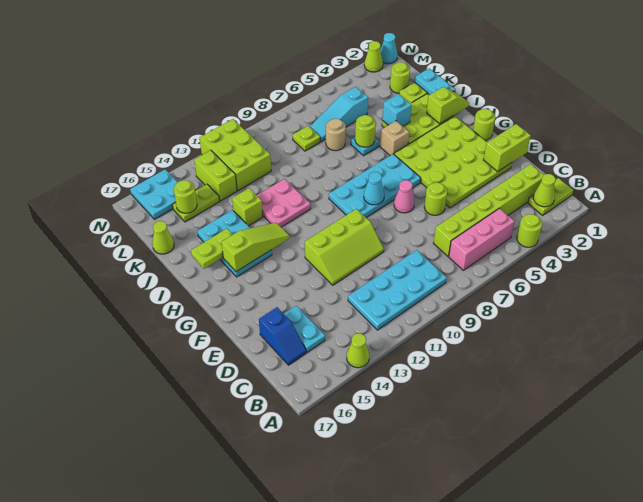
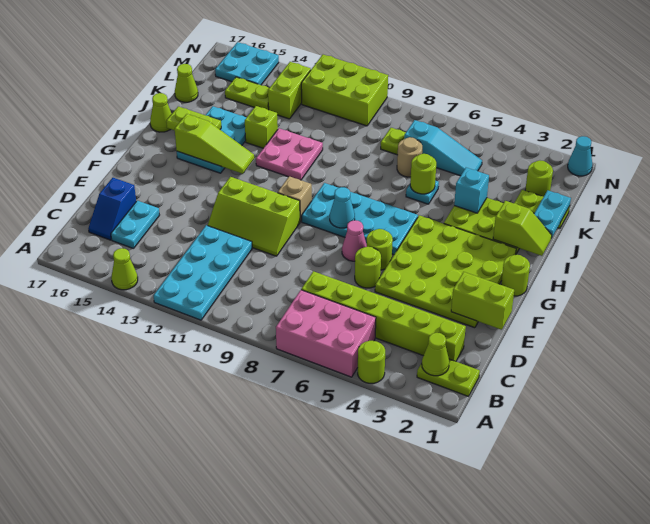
pink brick B5:B7 level 1 -> pink brick A5:B7 level 1
cyan plate B9:C12 level 1 -> cyan plate A11:D12 level 1
tan brick I5 level 1 -> tan brick G10 level 1
cyan slope L5:L7 level 1 top 5 -> cyan slope L5:L7 level 1 top 7
lime brick L11:N12 level 1 -> lime brick M10:N12 level 1
lime round brick L15 level 2 -> lime round brick F6 level 1
lime cone N2 level 1 -> lime cone I17 level 1

